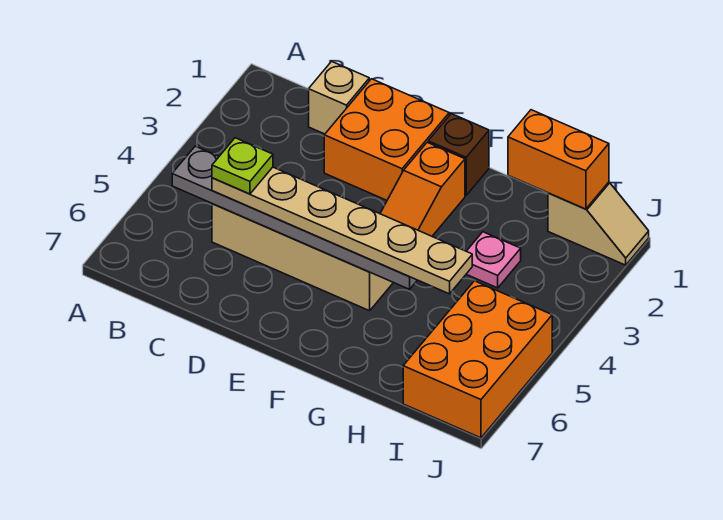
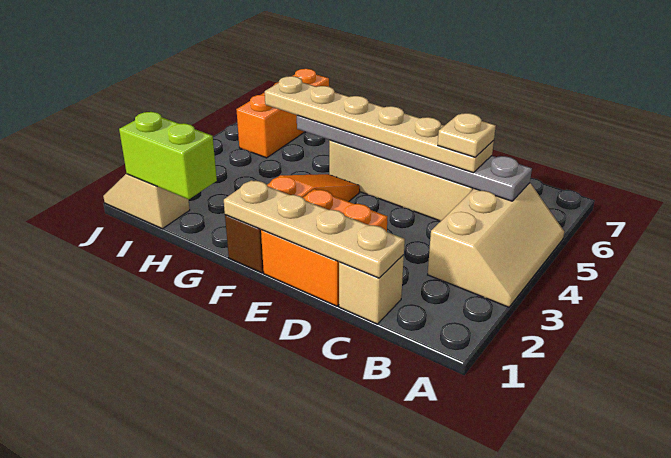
none -> tan slope A3:B5 level 1 top B
none -> tan plate C1:F1 level 2
lime plate C5 level 4 -> tan plate C5 level 4
orange brick H1:I1 level 2 -> lime brick H1:I1 level 2
pink plate H3 level 1 -> none
orange brick I5:J7 level 1 -> orange brick I5:I7 level 1

